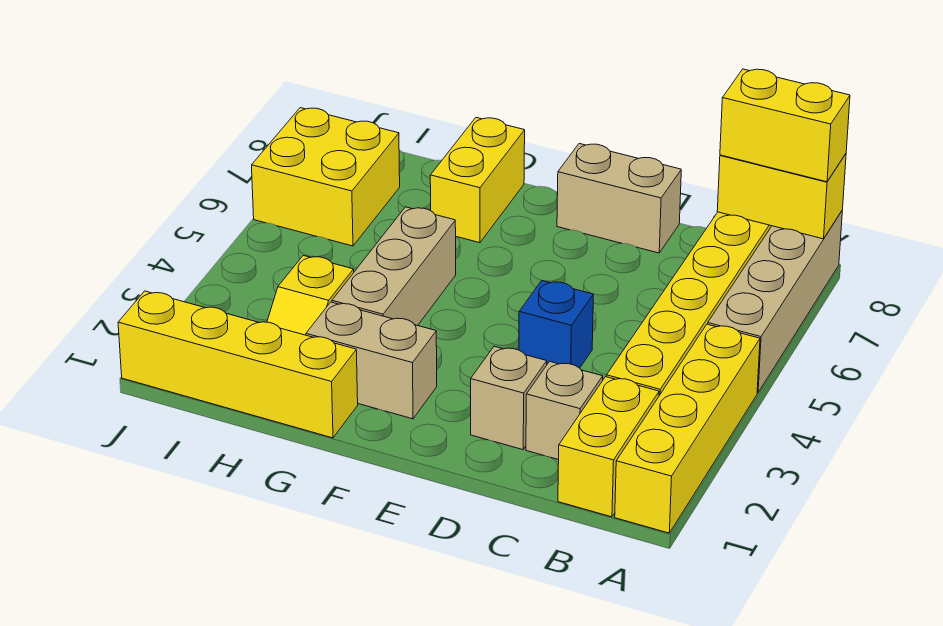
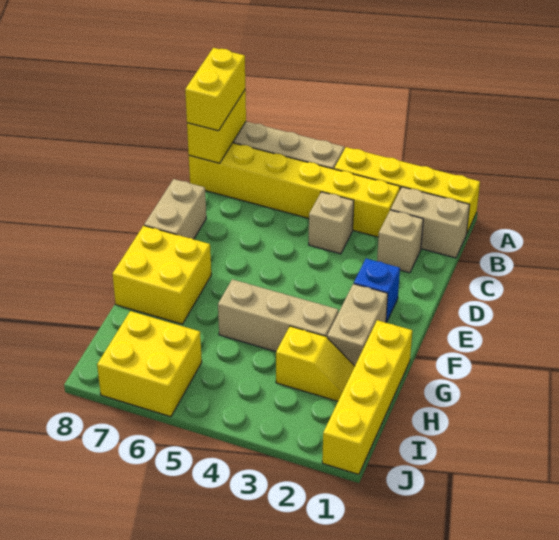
yellow brick B1:B2 level 1 -> tan brick B1:B2 level 1
tan brick D2 level 1 -> tan brick C4 level 1
blue brick D4 level 1 -> blue brick E2 level 1
yellow brick G7:G8 level 1 -> yellow brick F7:G8 level 1

